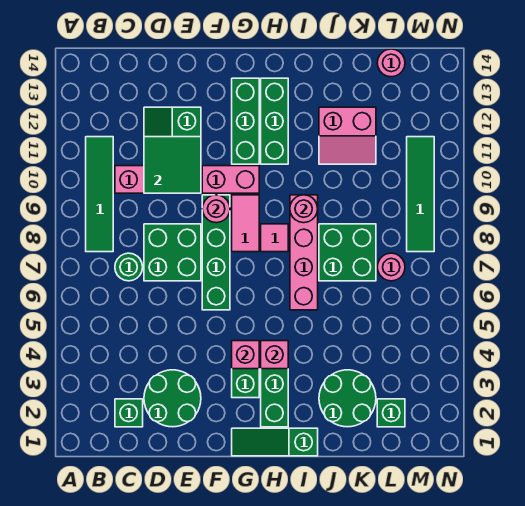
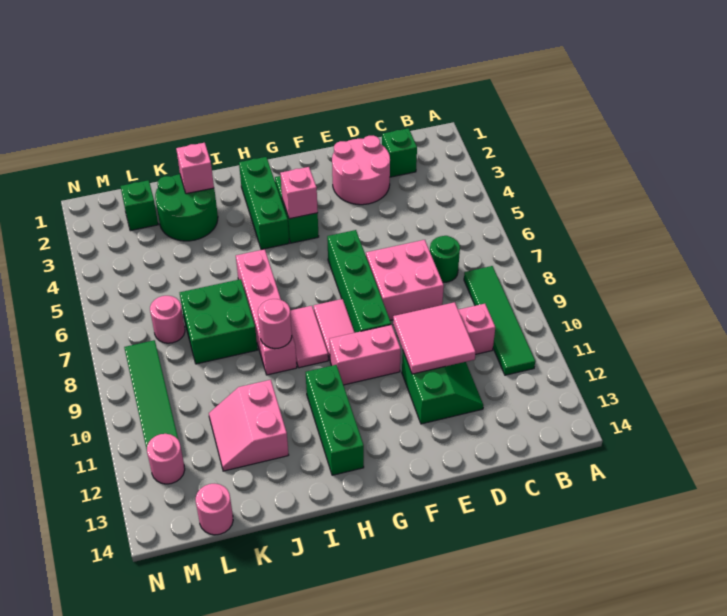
green round brick D2:E3 level 1 -> pink round brick D2:E3 level 1
green brick D7:E8 level 1 -> pink brick D7:E8 level 1
green tile D10:E11 level 2 -> pink tile D10:E11 level 2
pink round brick F9 level 2 -> pink round brick M12 level 1
green slope G1:I1 level 1 top I -> none
green brick G11:G13 level 1 -> none
pink brick H4 level 2 -> pink brick J2 level 2
pink tile H8 level 1 -> pink tile H8:H9 level 1
pink slope J11:K12 level 1 top 12 -> pink slope J11:K12 level 1 top J

